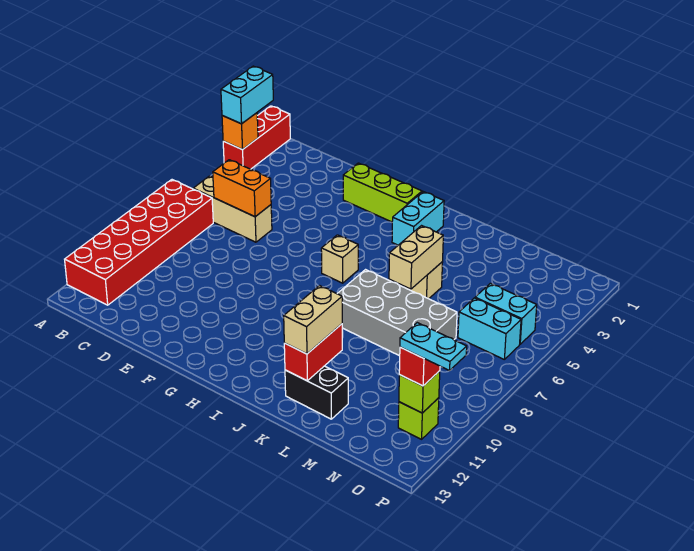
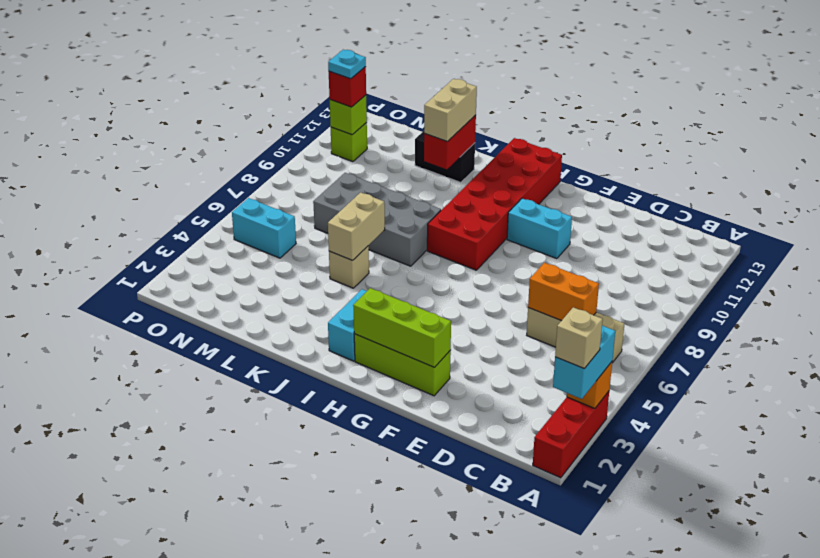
red brick A7:B12 level 1 -> red brick H8:I13 level 1
none -> lime brick F2:H2 level 2
tan brick H6 level 1 -> tan brick A2 level 4
cyan brick N6:O6 level 1 -> cyan brick F10:G10 level 1
cyan plate O11:P11 level 4 -> cyan plate O11 level 4

